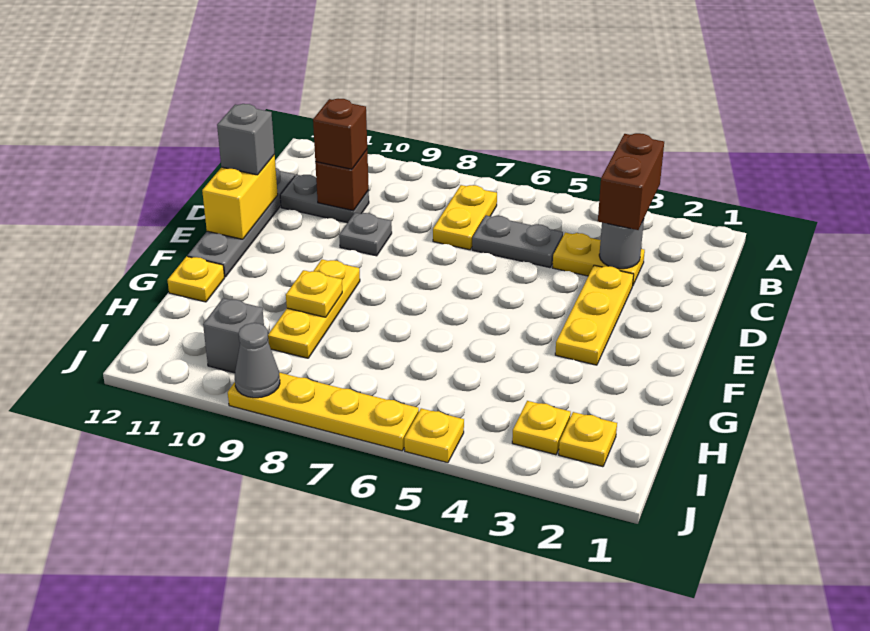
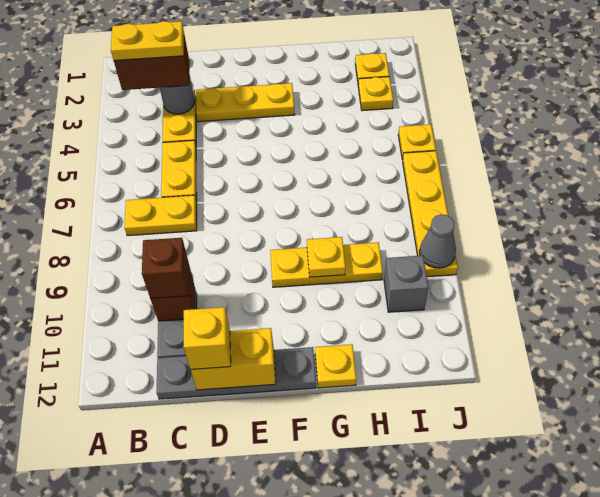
none -> yellow plate B3:C3 level 4
grey plate C5:C6 level 1 -> yellow plate C5:C6 level 1
grey plate D9 level 1 -> none
grey brick D12 level 3 -> yellow brick D12 level 3

